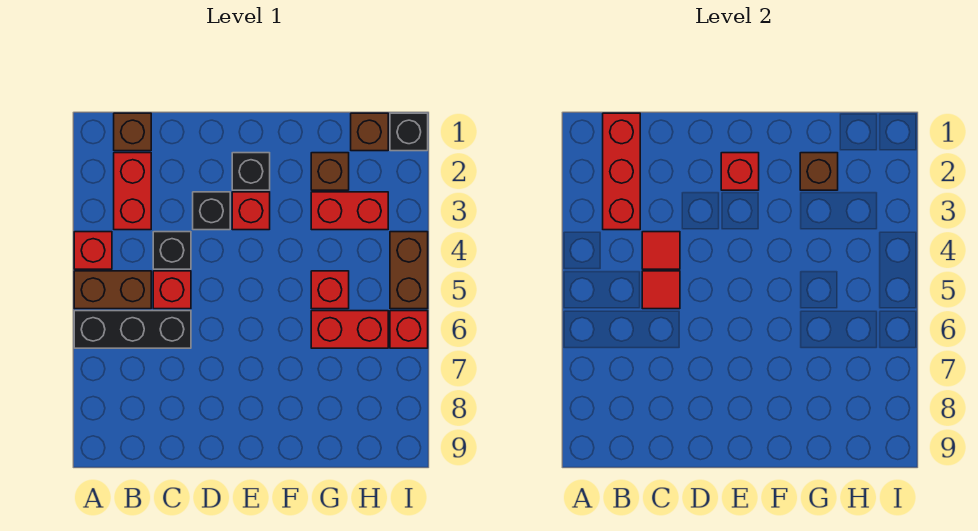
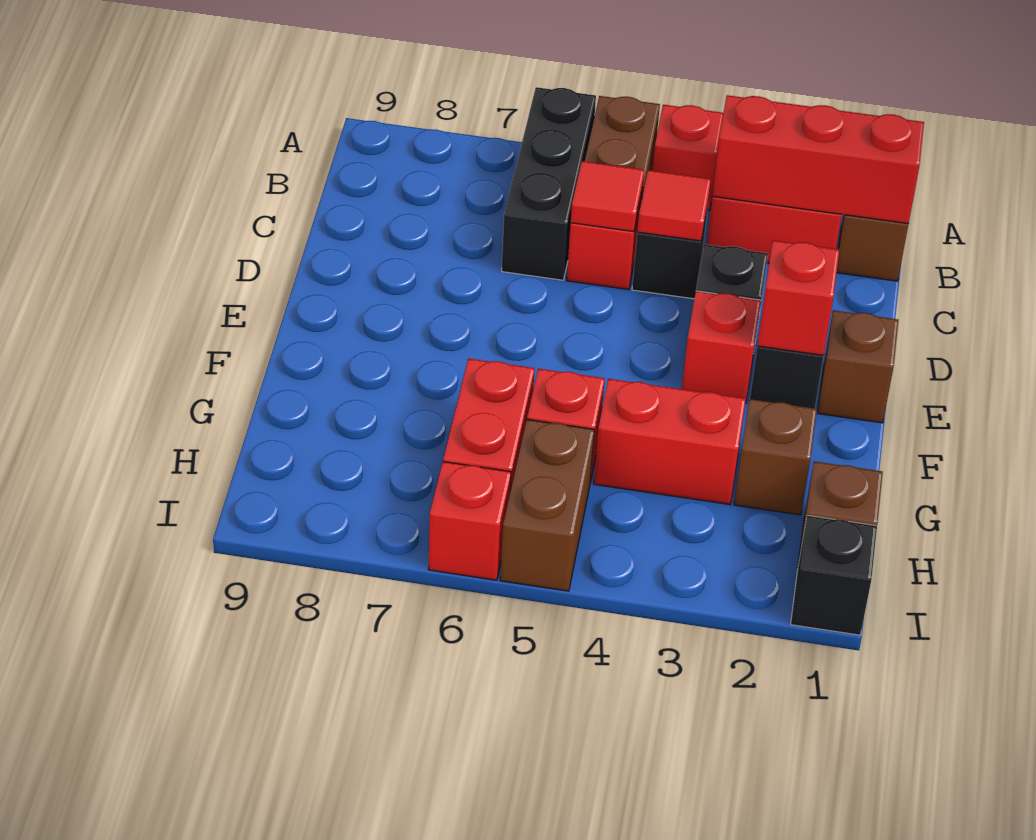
brown brick G2 level 2 -> brown brick E1 level 1
red brick G3:H3 level 1 -> red brick G3:G4 level 1
brown brick I4:I5 level 1 -> brown brick H5:I5 level 1

